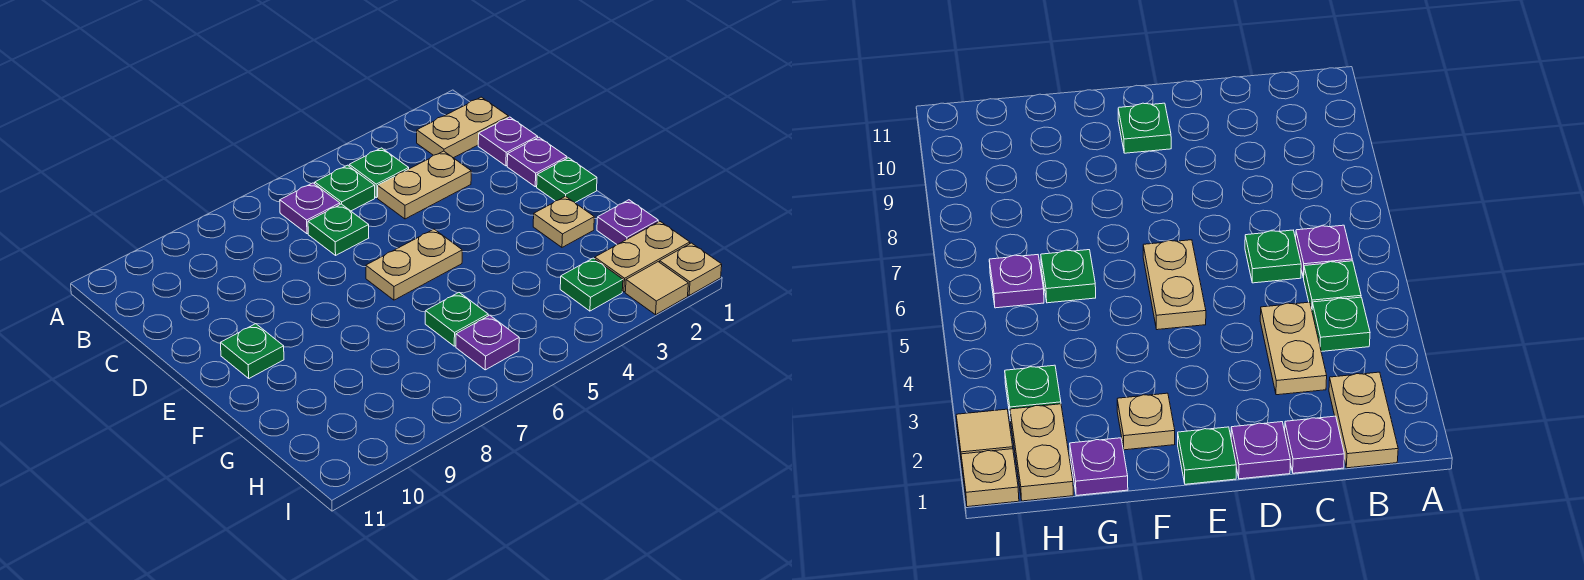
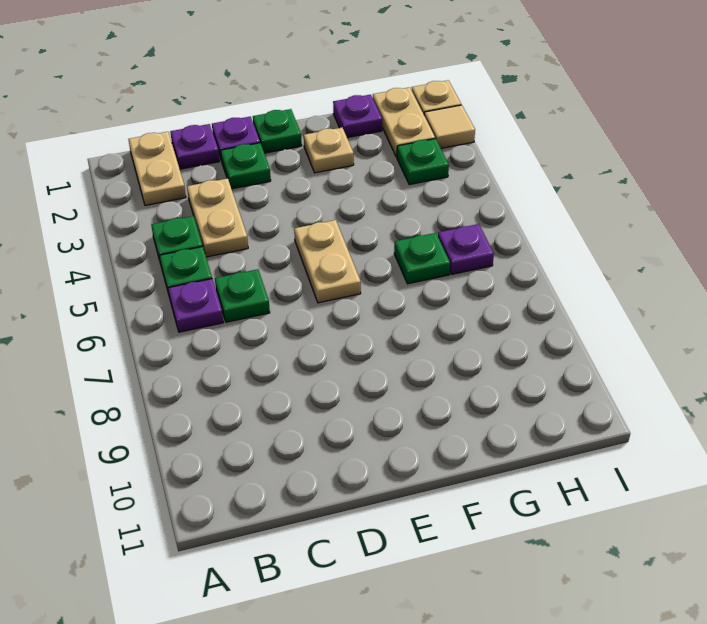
green plate E10 level 1 -> green plate D2 level 1

